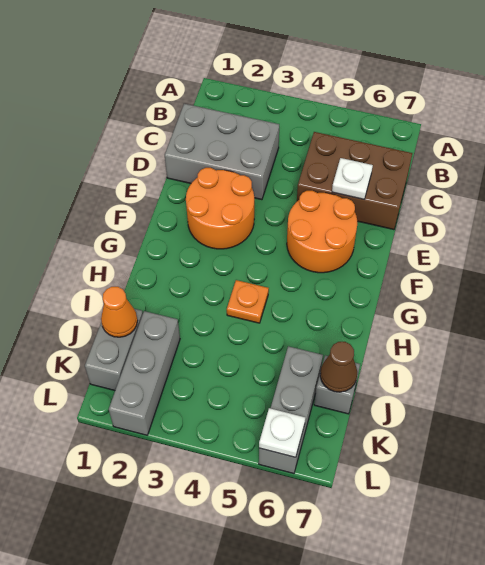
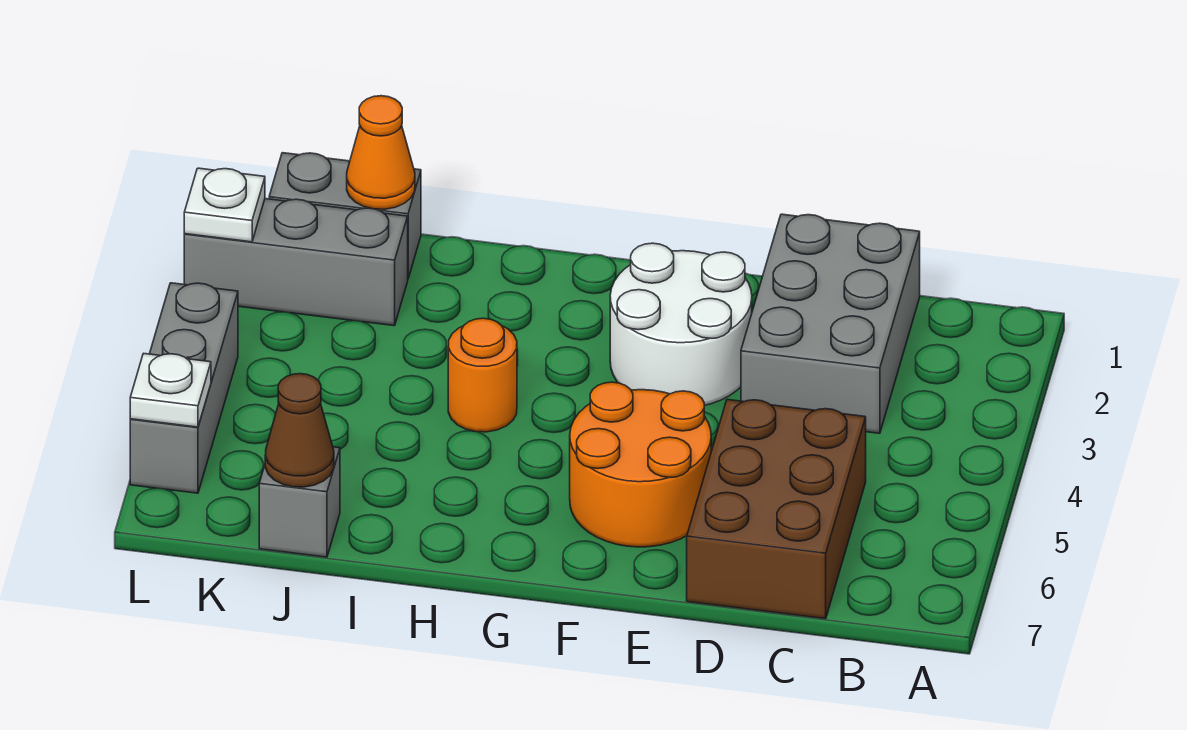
white plate D6 level 2 -> white plate L2 level 2
orange round brick E2:F3 level 1 -> white round brick E2:F3 level 1
orange plate H4 level 1 -> orange round brick H4 level 1
grey brick J6:L6 level 1 -> grey brick L4:L6 level 1

